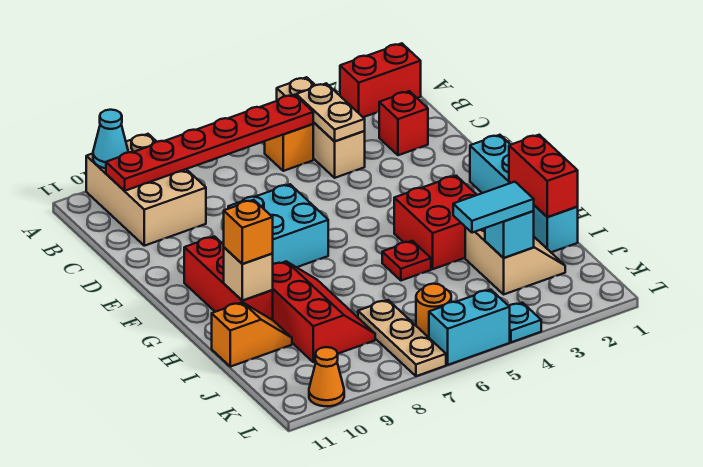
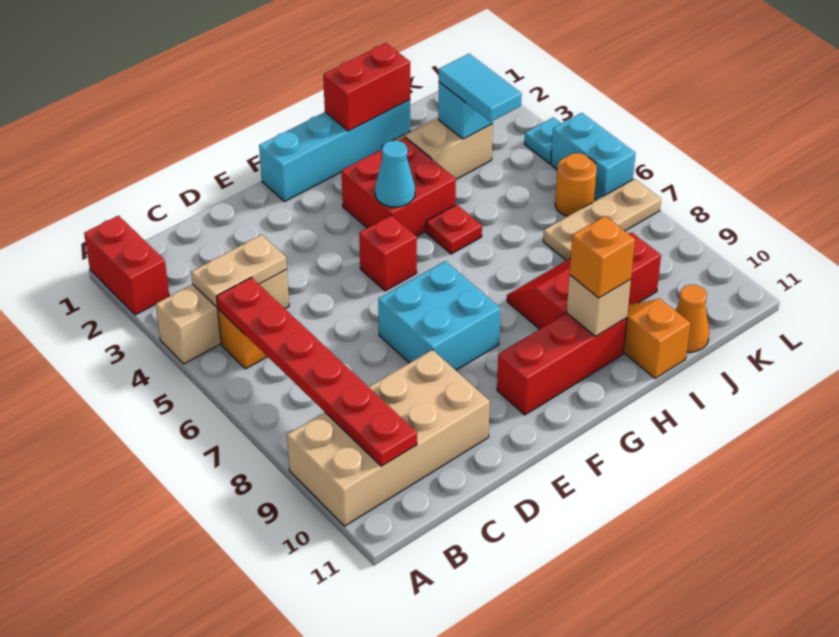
tan brick A9:C10 level 1 -> tan brick A9:D10 level 1
cyan cone A10 level 2 -> cyan cone G4 level 2
red brick C2 level 1 -> red brick F5 level 1
orange cone L10 level 1 -> orange cone J11 level 1

